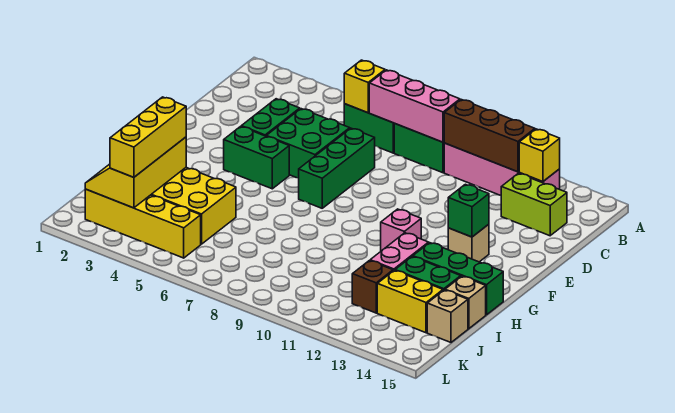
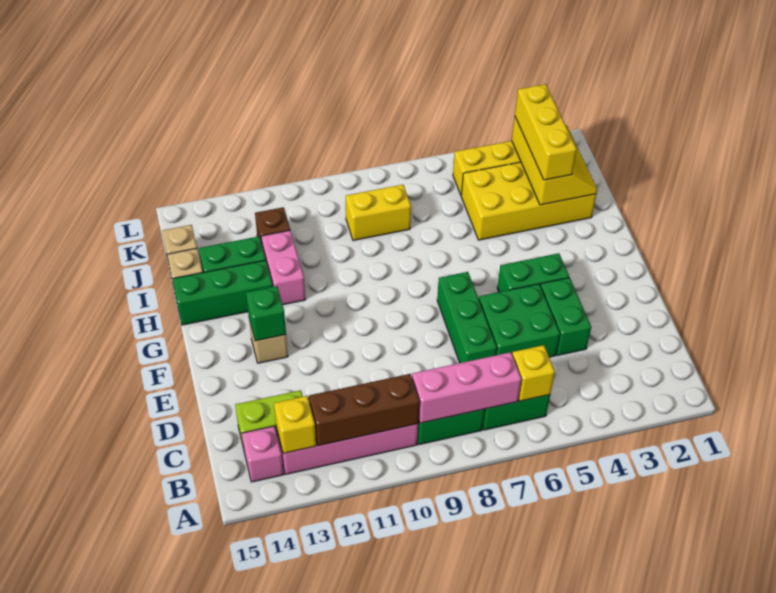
pink brick G11 level 1 -> pink brick B14 level 1
yellow brick J13:J14 level 1 -> yellow brick J8:J9 level 1

